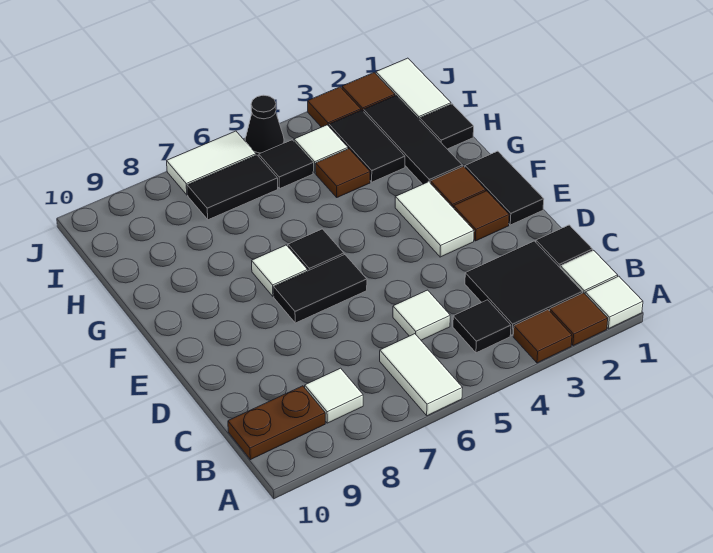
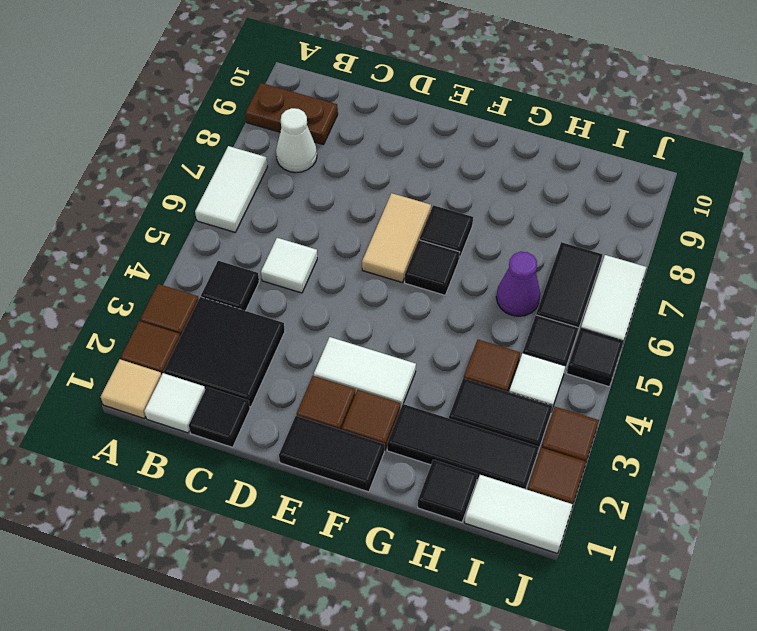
white tile A1 level 1 -> tan tile A1 level 1
white tile A6:B6 level 1 -> white tile A6:A7 level 1
white tile B8 level 1 -> white cone B8 level 1
brown plate B9:B10 level 1 -> brown plate A9:B9 level 1
black tile E6:E7 level 1 -> tan tile E6:E7 level 1
white tile F7 level 1 -> black tile F7 level 1
none -> purple cone H6 level 1
black cone J5 level 1 -> black tile J5 level 1

